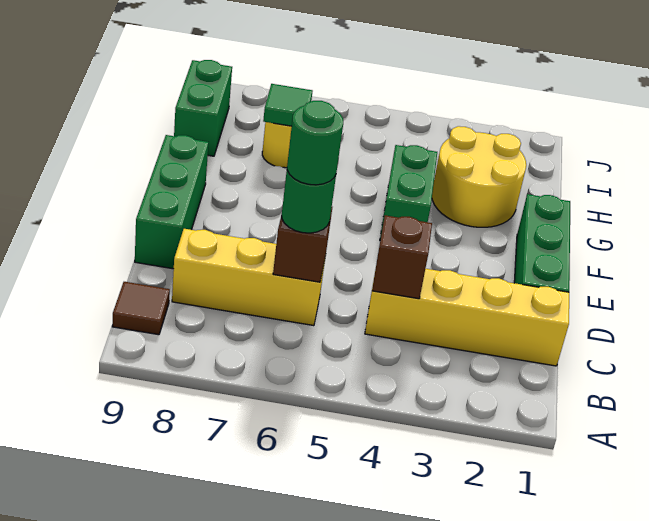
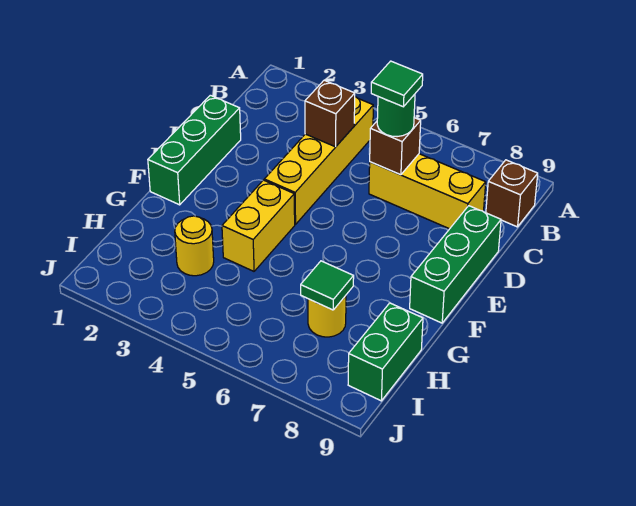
brown tile B9 level 1 -> brown brick B9 level 1
yellow brick C1:C4 level 1 -> yellow brick B4:E4 level 1
green round brick C6 level 4 -> green tile C6 level 4
green brick F4:G4 level 1 -> yellow brick F4:G4 level 1
yellow round brick G2:H3 level 1 -> yellow round brick H3 level 1

